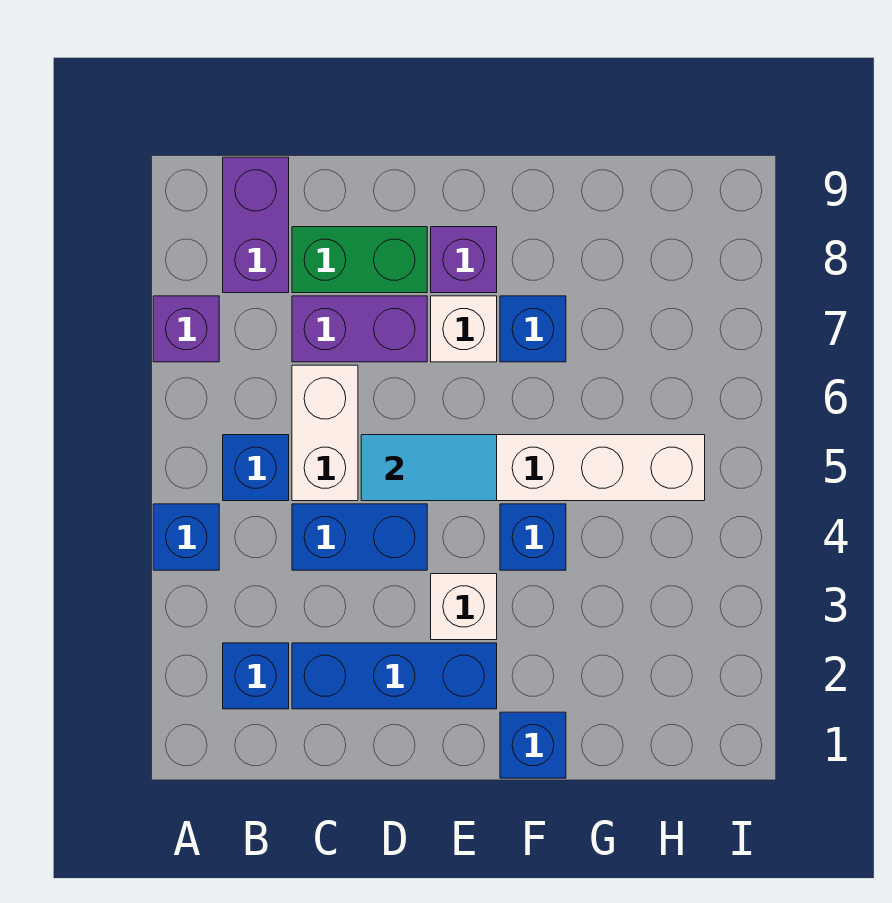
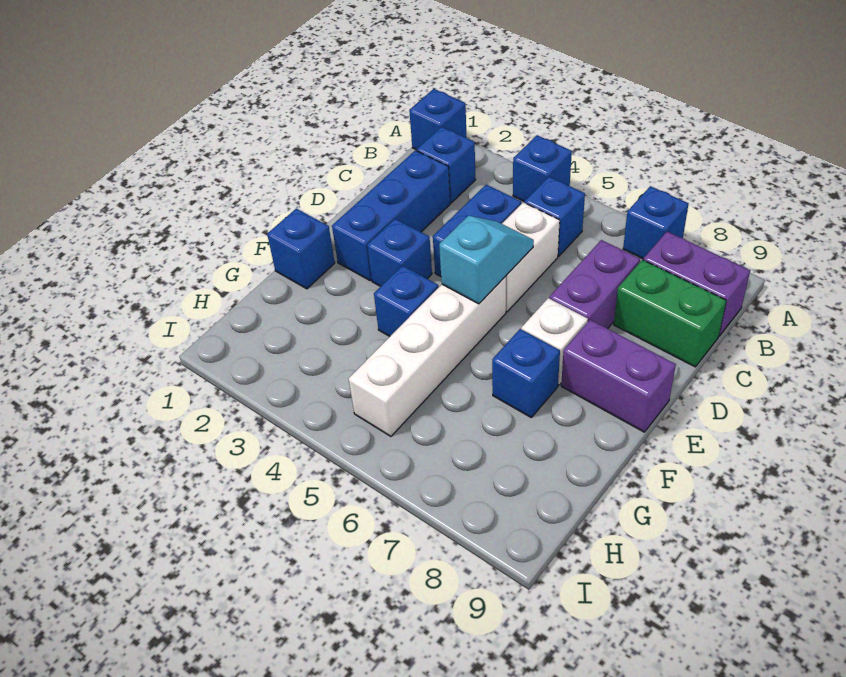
none -> blue brick A1 level 1
purple brick A7 level 1 -> blue brick A7 level 1
white brick C5:C6 level 1 -> white brick C5:D5 level 1
green brick C8:D8 level 1 -> green brick C8:C9 level 1
cyan tile D5:E5 level 2 -> cyan slope D5:E5 level 2 top E
white brick E3 level 1 -> blue brick E3 level 1
purple brick E8 level 1 -> purple brick E8:E9 level 1

